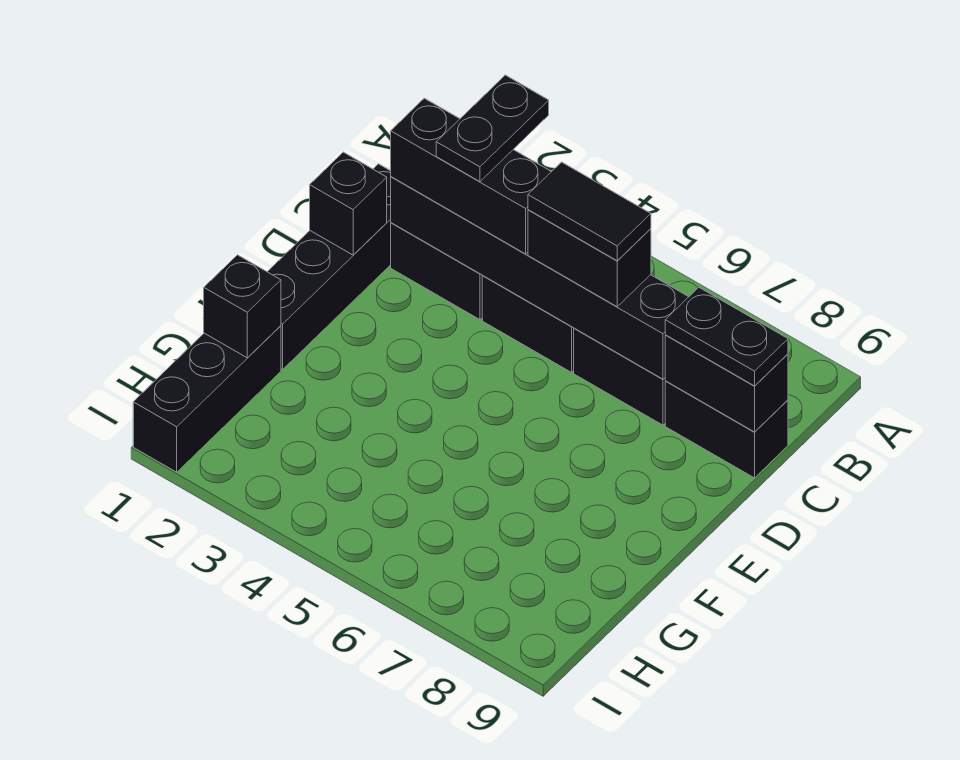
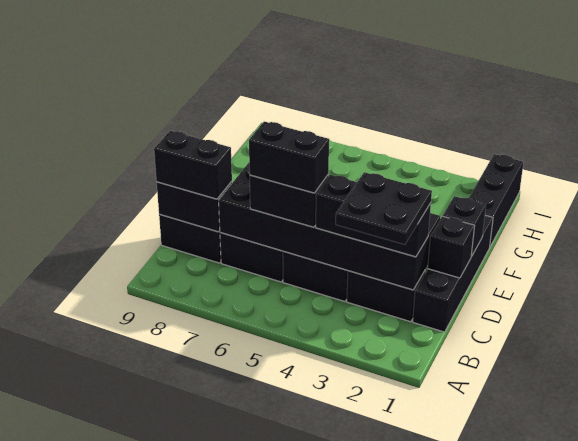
black plate B3:C3 level 4 -> black plate B2:C3 level 4
black brick C2:C7 level 2 -> black brick C2:D7 level 2
black tile C5:C6 level 4 -> black brick C5:C6 level 4
black plate C8:C9 level 3 -> black brick C8:C9 level 3
black brick G1 level 2 -> black brick E1 level 2

